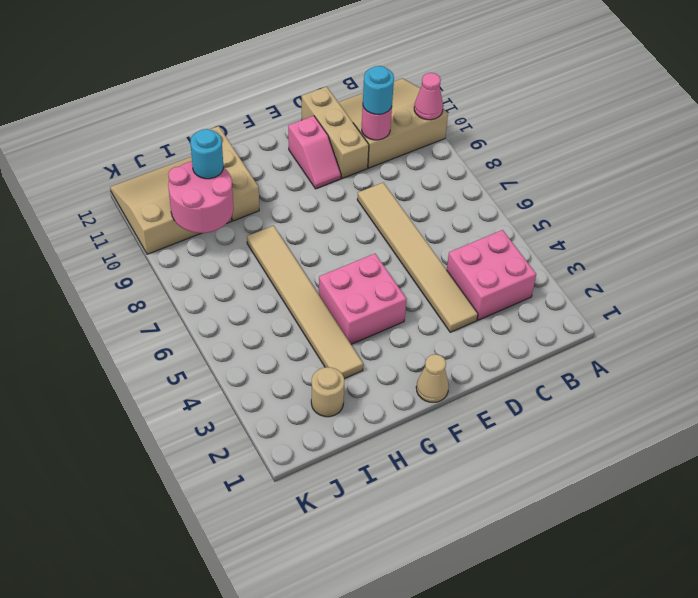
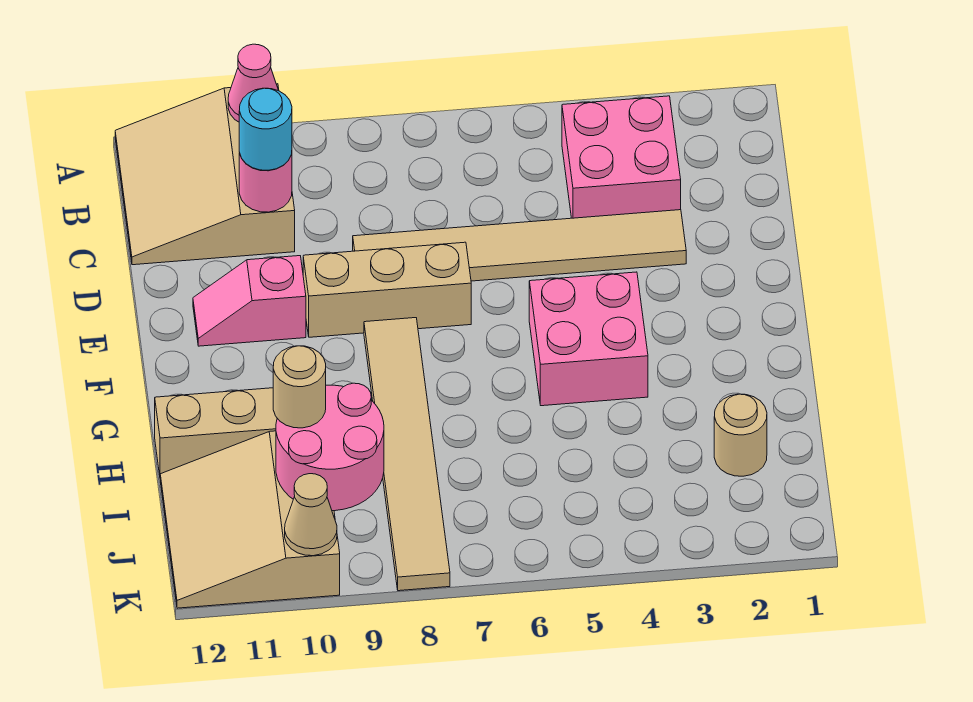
tan brick D10:D12 level 1 -> tan brick E7:E9 level 1
pink slope E10:E11 level 1 top 11 -> pink slope E10:E11 level 1 top 10
tan cone F1 level 1 -> tan cone K10 level 2
tan tile H3:H8 level 1 -> tan tile F8:K8 level 1
cyan round brick I10 level 3 -> tan round brick I10 level 3

